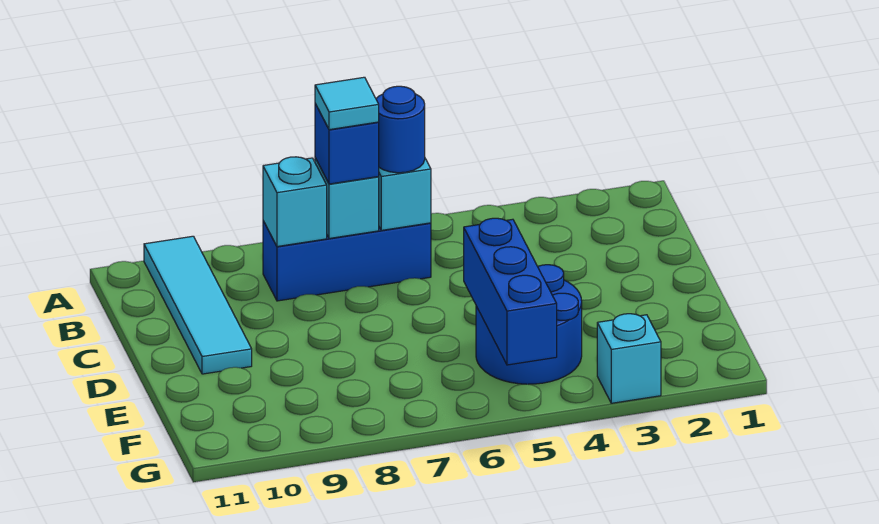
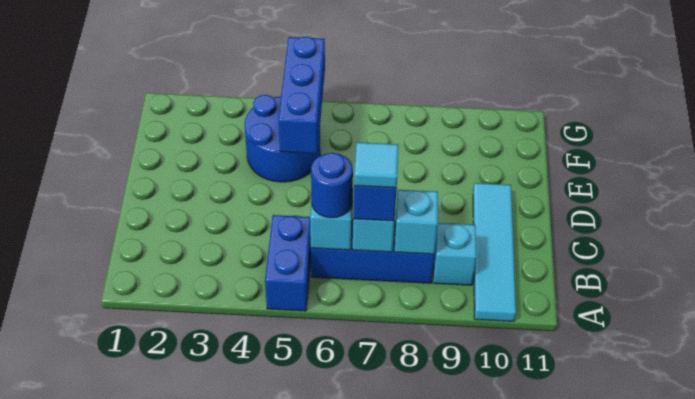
none -> blue brick A5:B5 level 1
cyan brick G3 level 1 -> cyan brick B9 level 1

